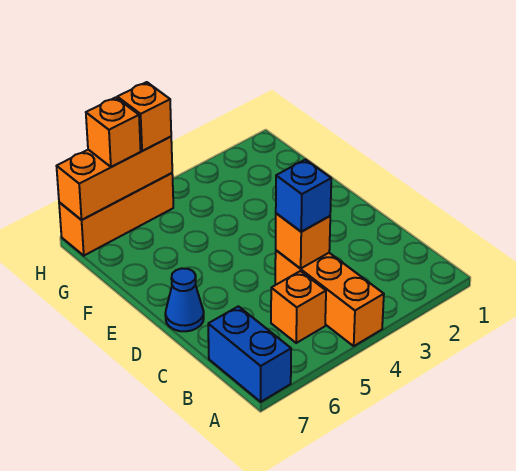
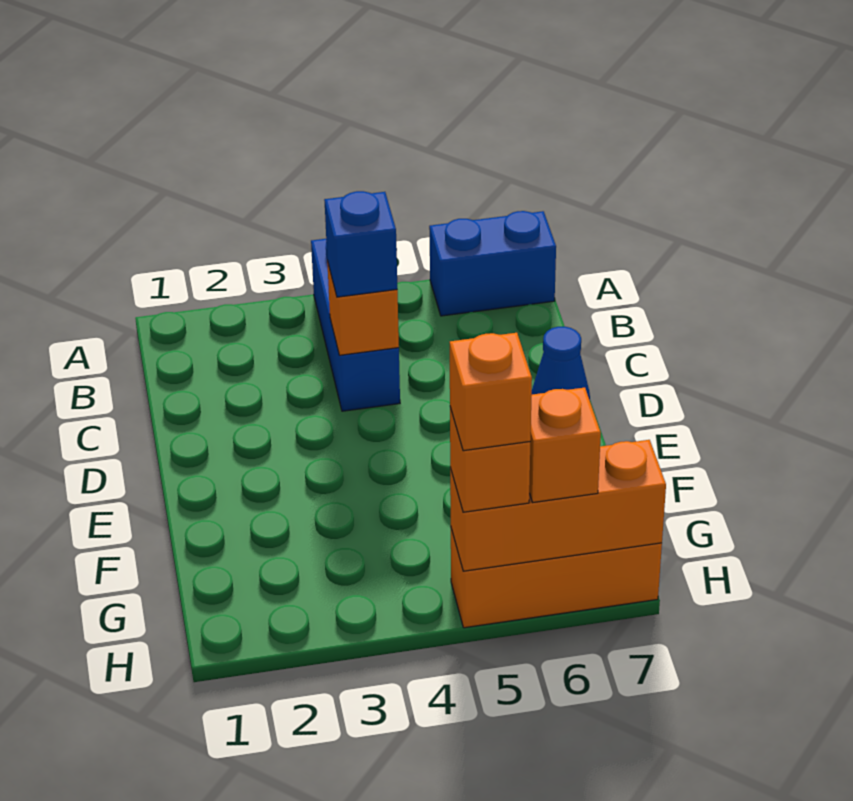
orange brick A4:C4 level 1 -> blue brick A4:C4 level 1
blue brick A7:B7 level 1 -> blue brick A6:A7 level 1
orange brick B5 level 1 -> orange brick H5 level 4

